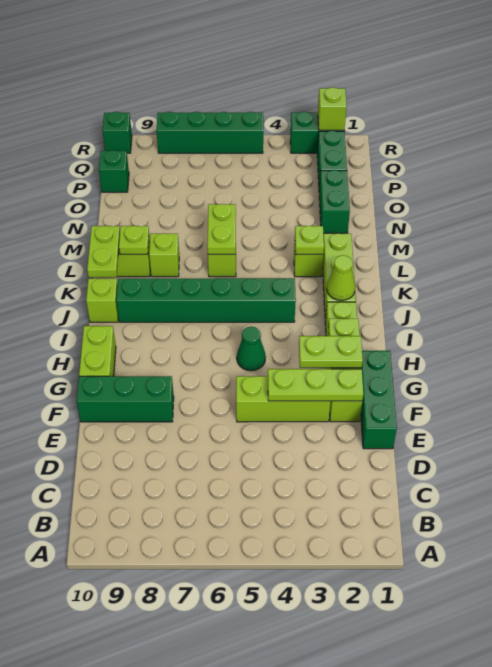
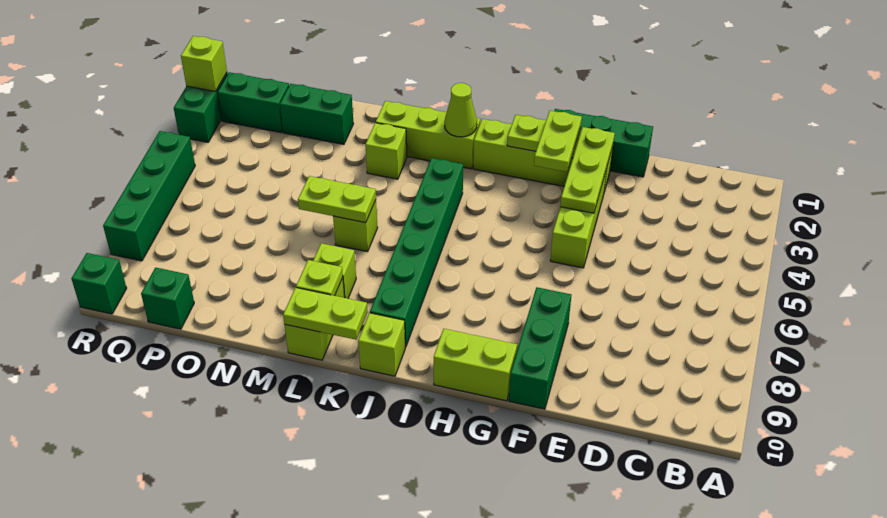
green cone H5 level 1 -> none
lime plate L3 level 2 -> none

